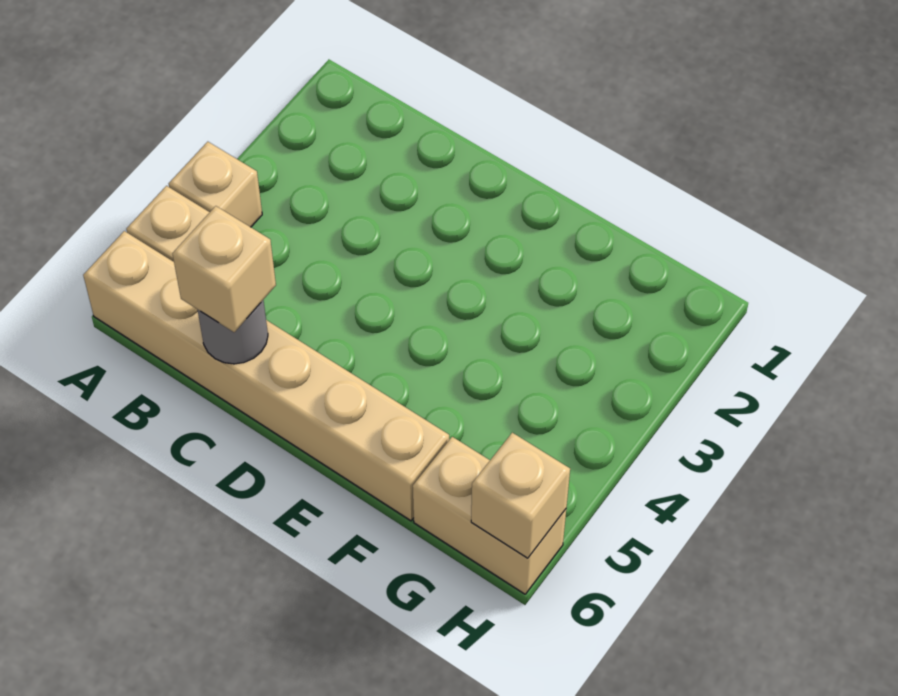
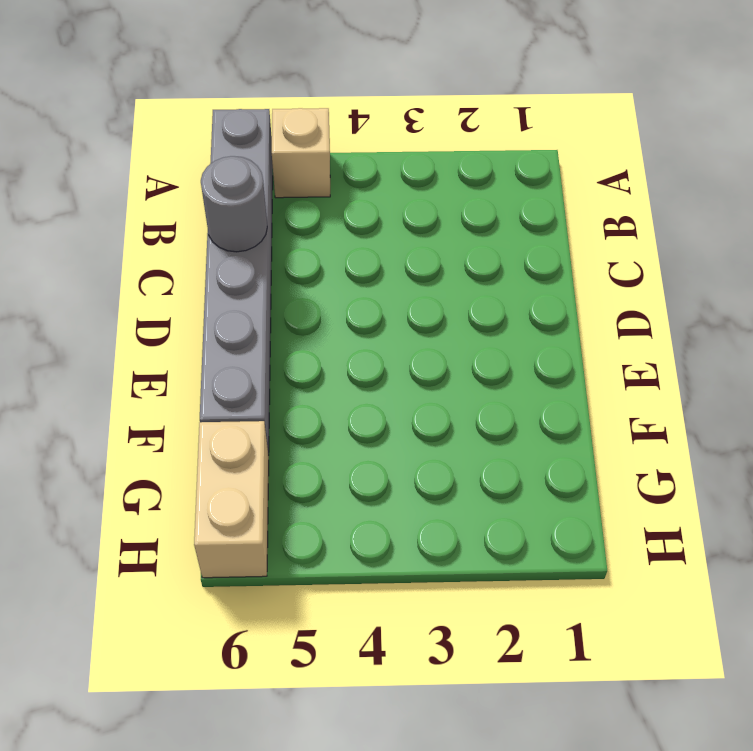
tan brick A4 level 1 -> none
tan brick A6:F6 level 1 -> grey brick A6:F6 level 1
tan brick C6 level 3 -> none
tan brick H6 level 2 -> none

